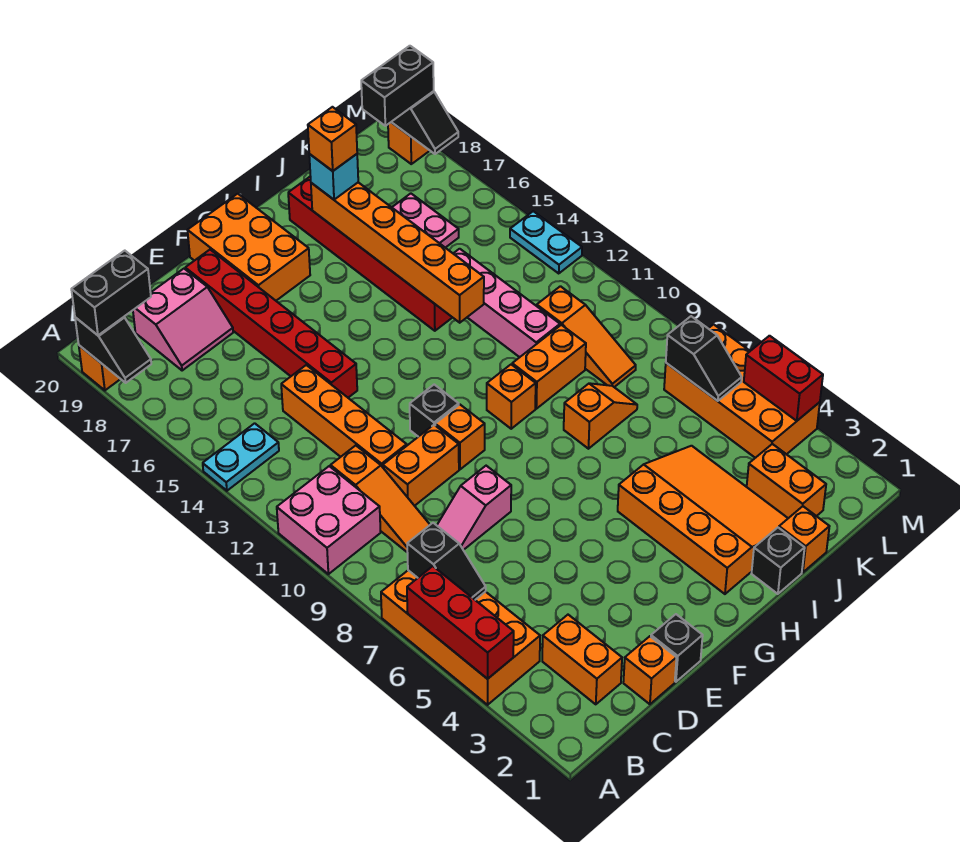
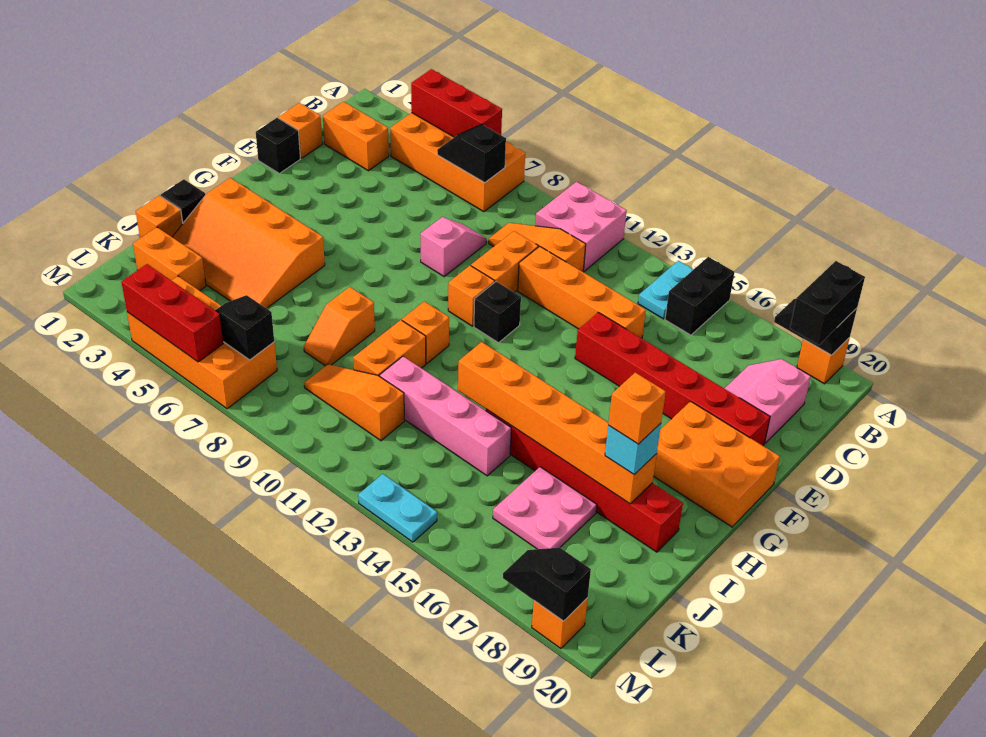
black brick L19:M19 level 3 -> black brick A15:B15 level 1
red brick M4:M5 level 2 -> red brick M4:M6 level 2

